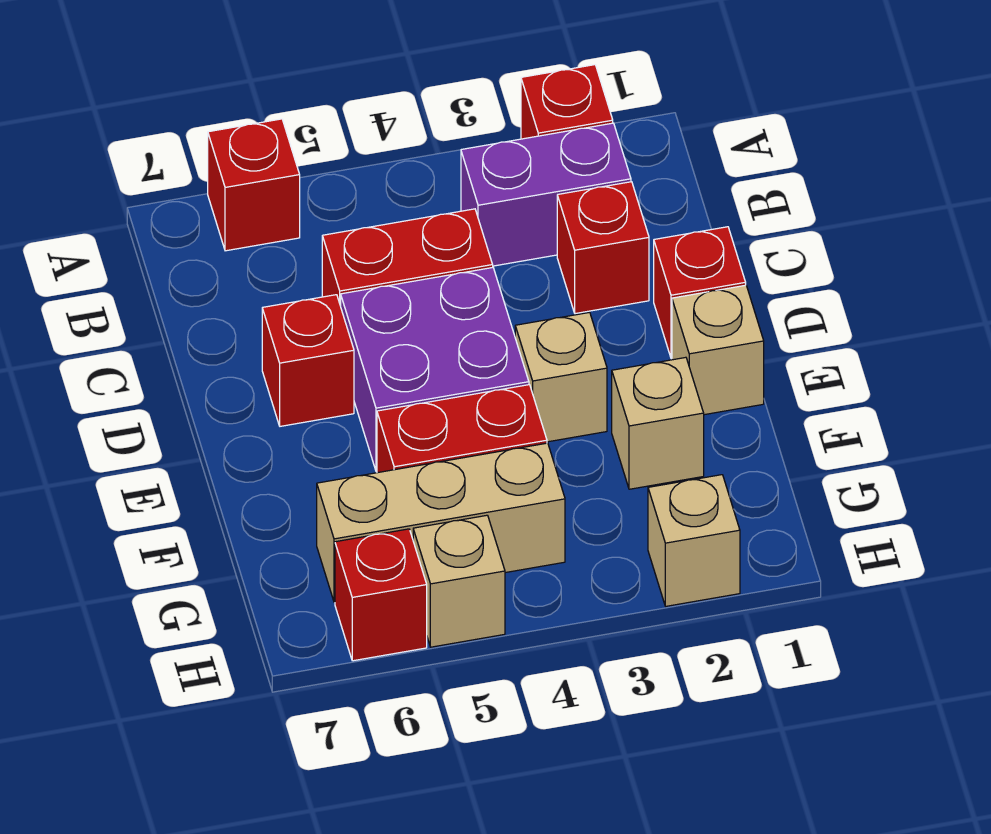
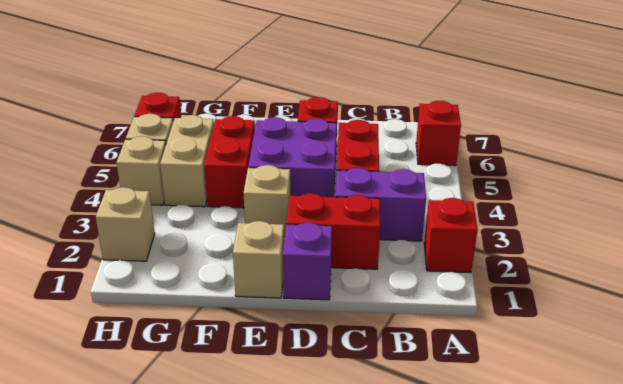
purple brick B2:B3 level 1 -> purple brick B3:C3 level 1
red brick C2 level 1 -> red brick C2:D2 level 1
red brick D1 level 1 -> purple brick D1 level 1
tan brick F2 level 1 -> tan brick H4 level 1
tan brick G4:G6 level 1 -> tan brick G4:G5 level 1

